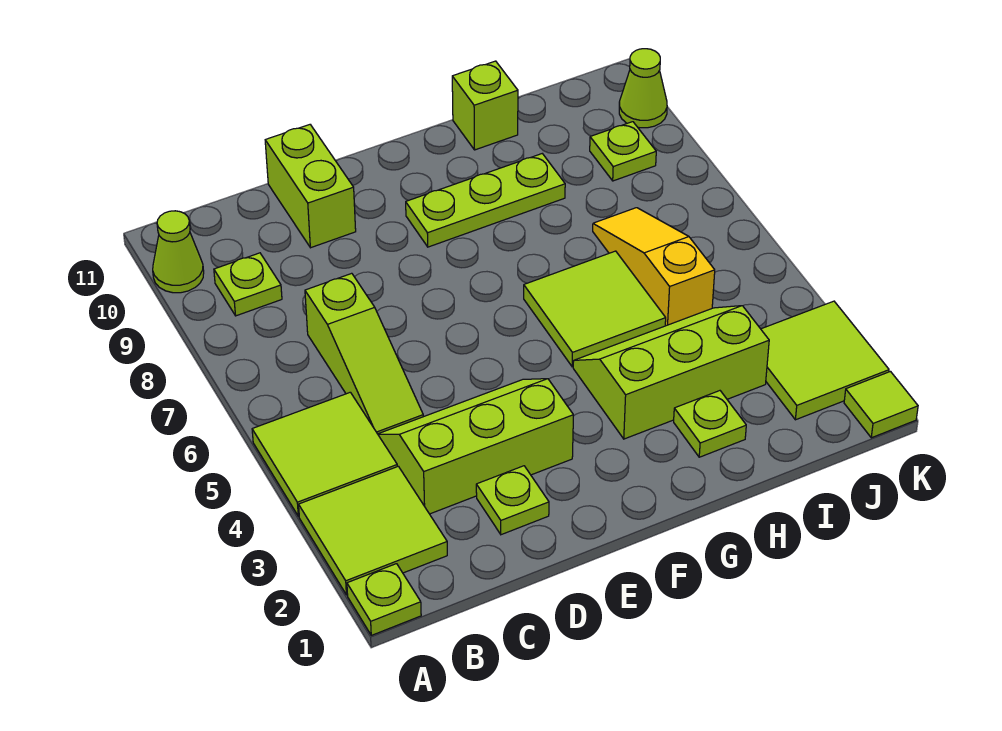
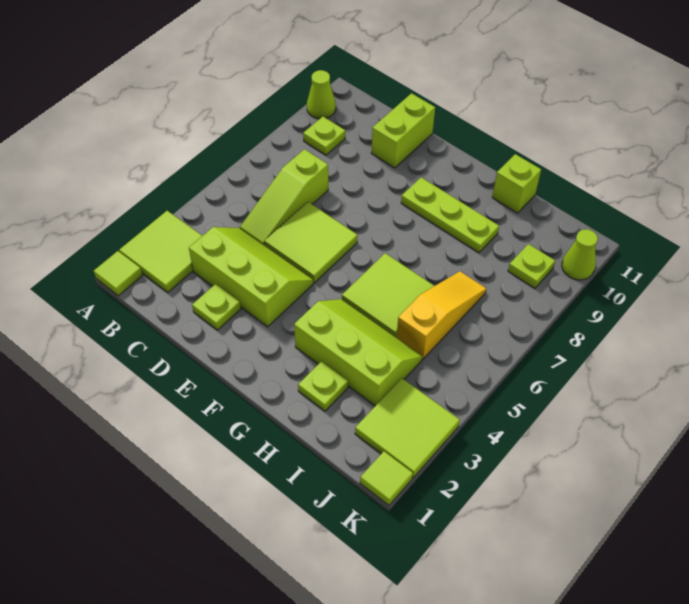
lime plate A1 level 1 -> lime tile A1 level 1
lime tile A4:B5 level 1 -> lime tile D5:E6 level 1

